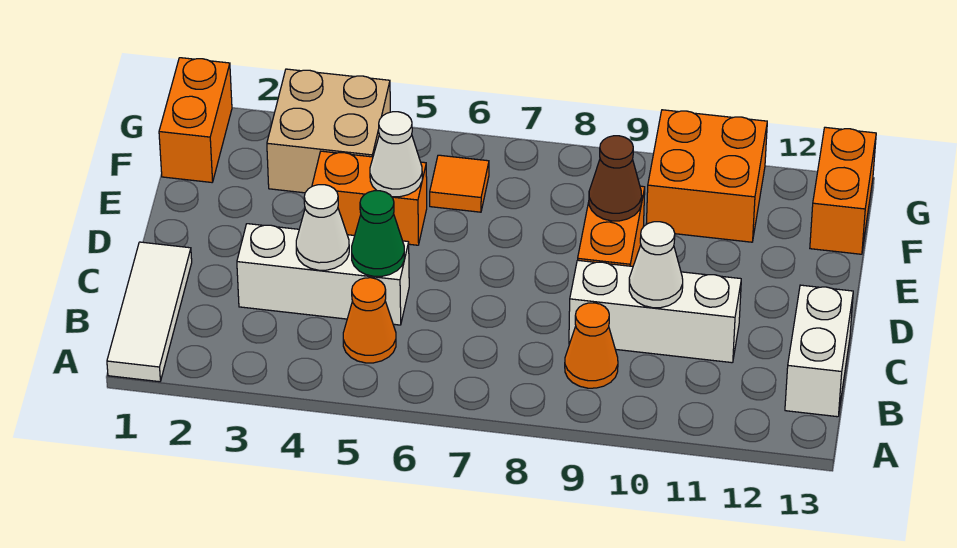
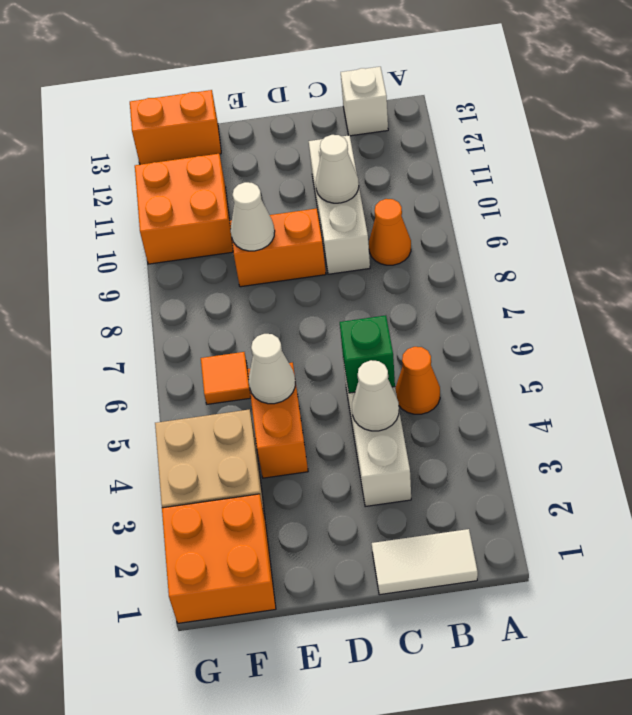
white tile A1:C1 level 1 -> white tile B1:C1 level 1
white brick B13:C13 level 1 -> white brick B13 level 1
green cone C5 level 2 -> green brick C5 level 2
brown cone E9 level 2 -> white cone E9 level 2
orange brick F1:G1 level 1 -> orange brick F1:G2 level 1

